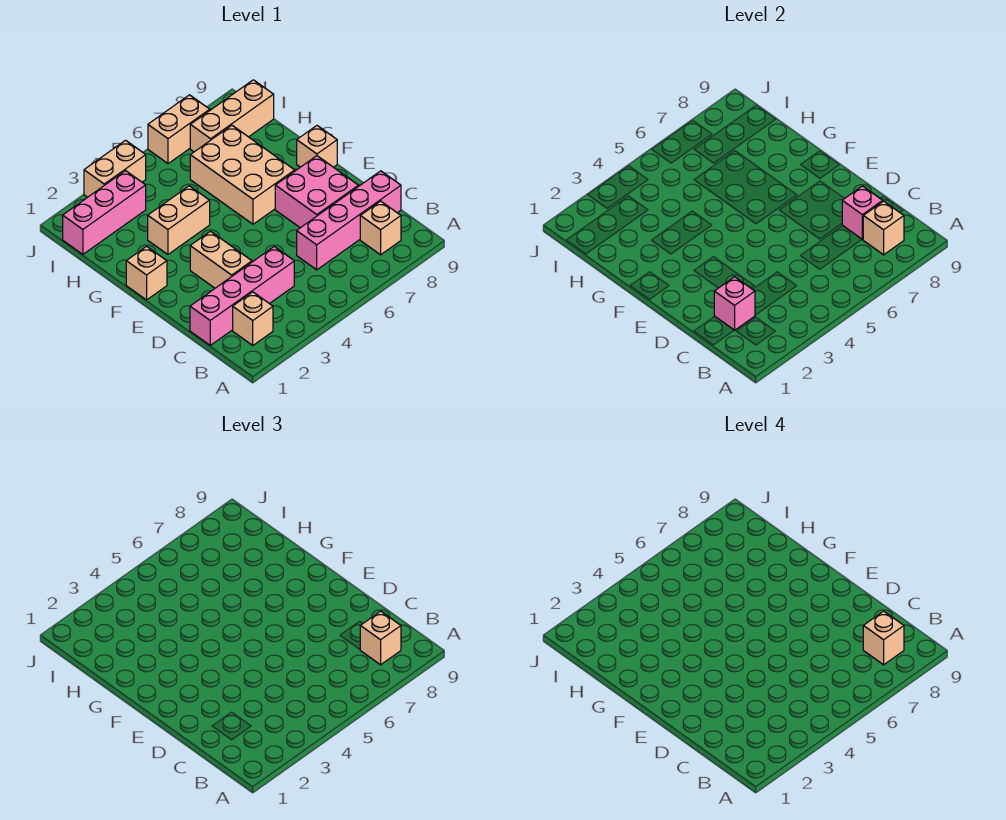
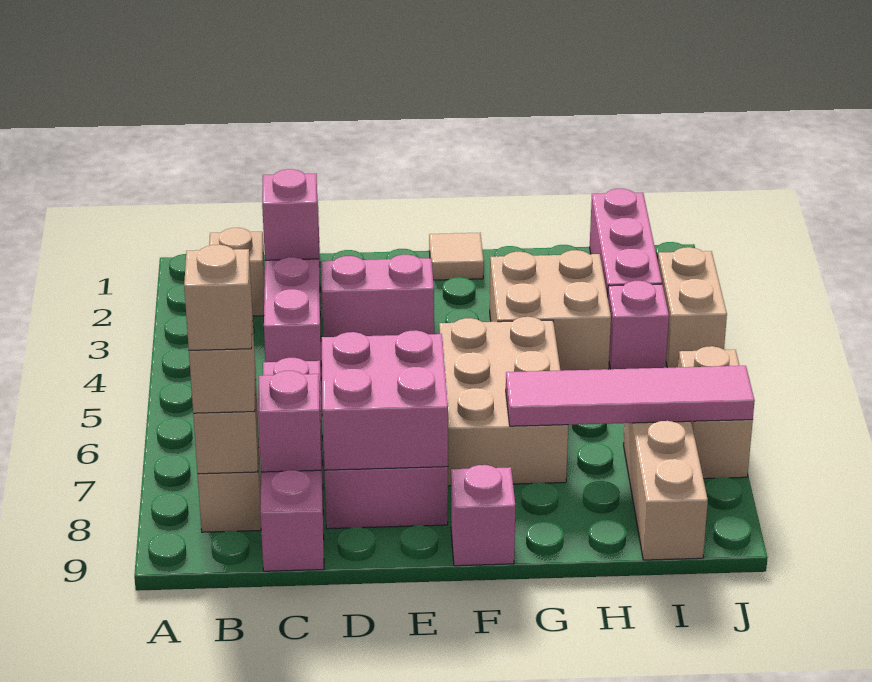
tan brick D3:E3 level 1 -> pink brick D3:E3 level 1
none -> pink brick D7:E8 level 2
tan brick F1 level 1 -> tan tile F1 level 1
tan brick F6:H7 level 1 -> tan brick F5:G7 level 1
tan brick F9 level 1 -> pink brick F9 level 1
tan brick G3:G4 level 1 -> tan brick G3:H4 level 1
none -> pink tile G7:J7 level 2
none -> pink brick I4 level 1

